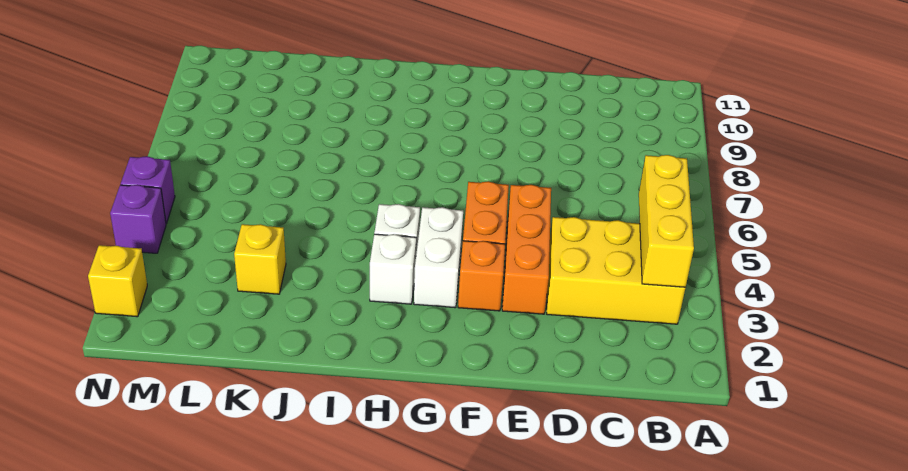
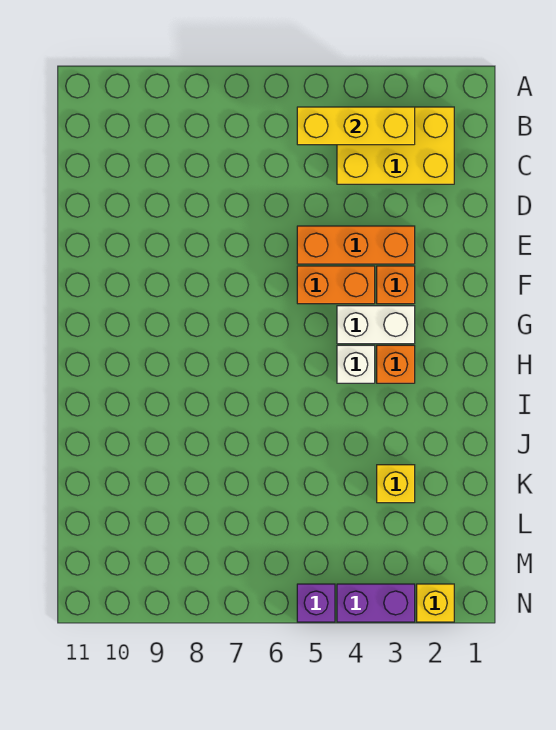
yellow brick B3:D4 level 1 -> yellow brick B2:C4 level 1
white brick H3 level 1 -> orange brick H3 level 1
purple brick N4 level 1 -> purple brick N3:N4 level 1

